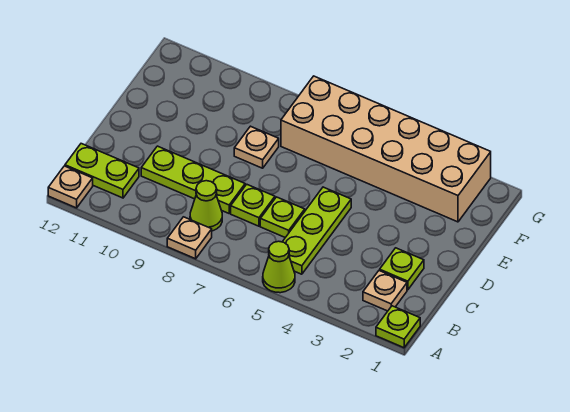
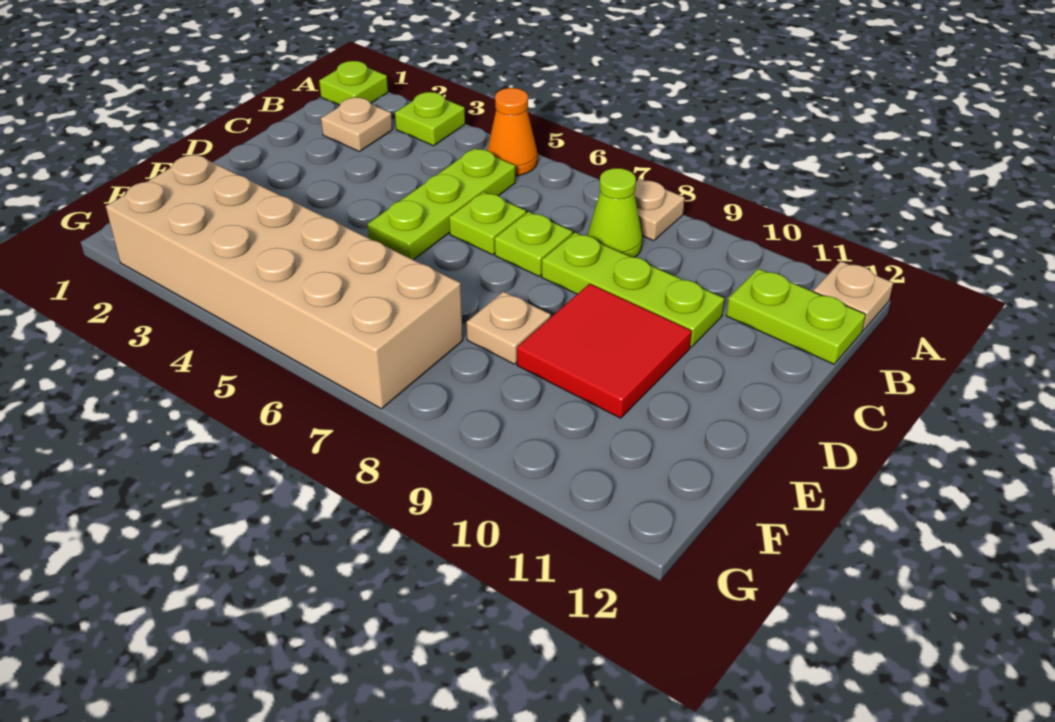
lime cone A5 level 1 -> orange cone A5 level 1
lime plate C2 level 1 -> lime plate A3 level 1
none -> red tile D9:E10 level 1

